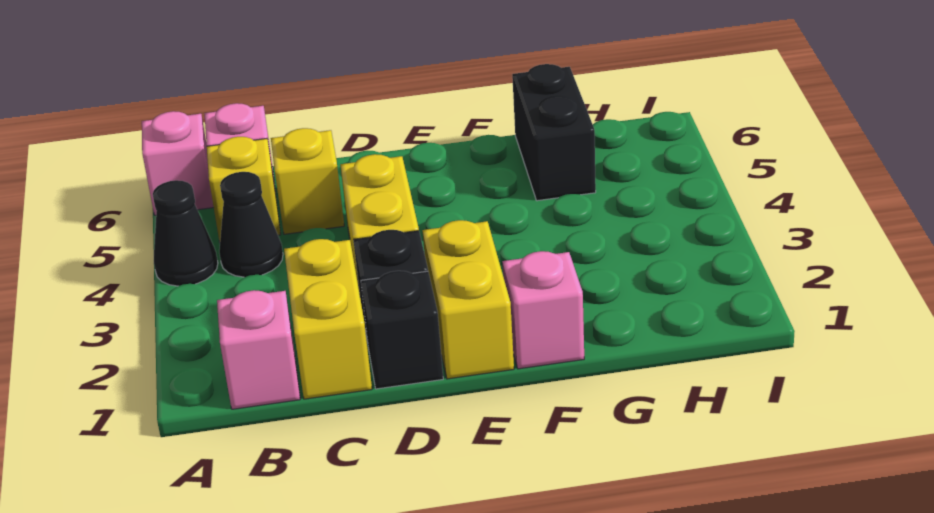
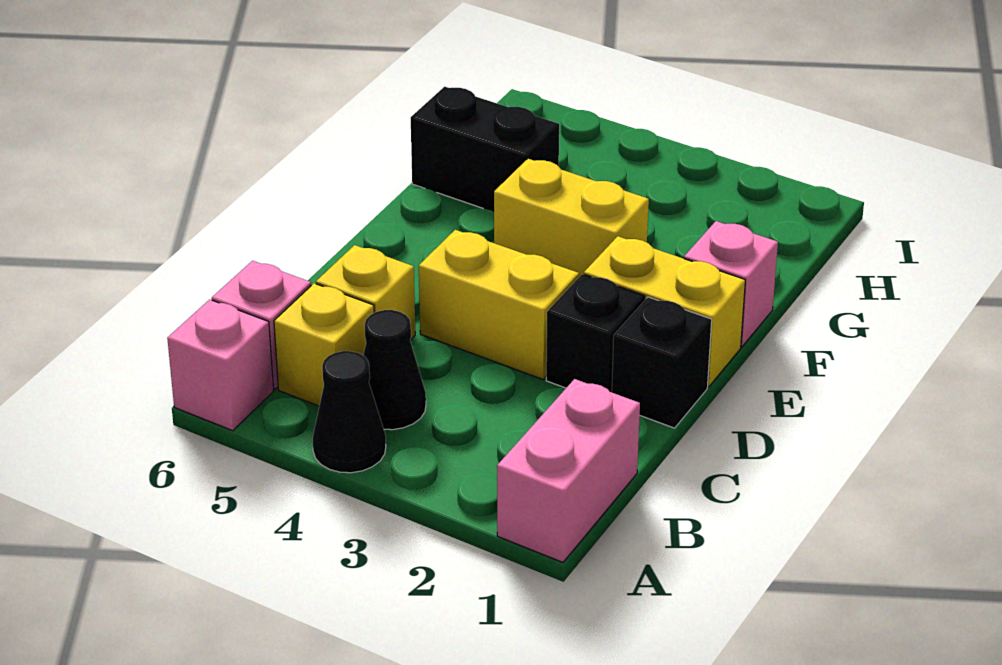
pink brick B1 level 1 -> pink brick A1:B1 level 1
yellow brick C1:C2 level 1 -> yellow brick F3:F4 level 1

